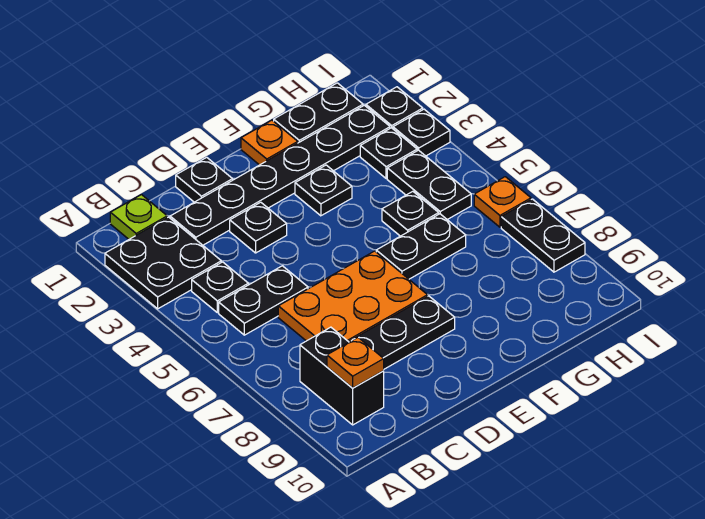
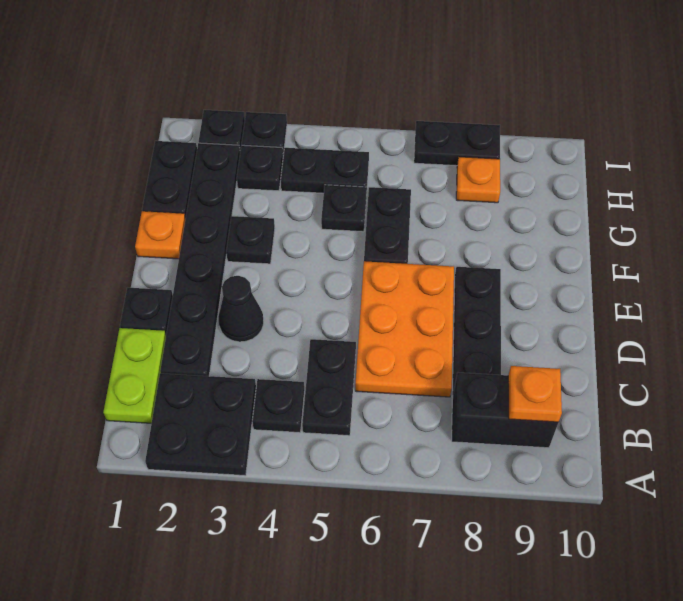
lime plate B1 level 1 -> lime plate B1:C1 level 1
black plate D3 level 1 -> black cone D3 level 1
orange plate I6 level 1 -> orange plate H8 level 1

